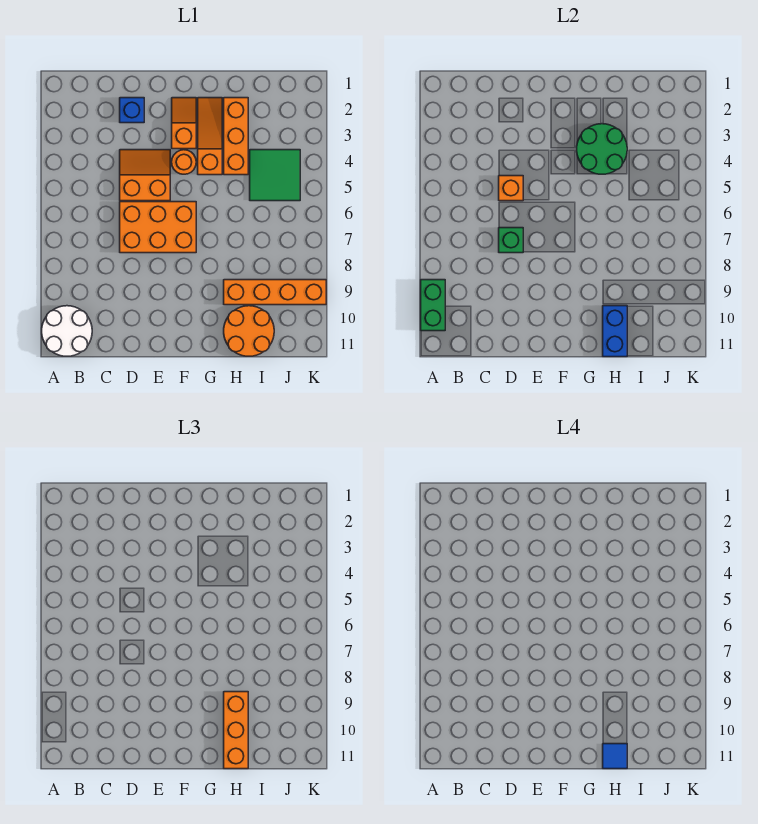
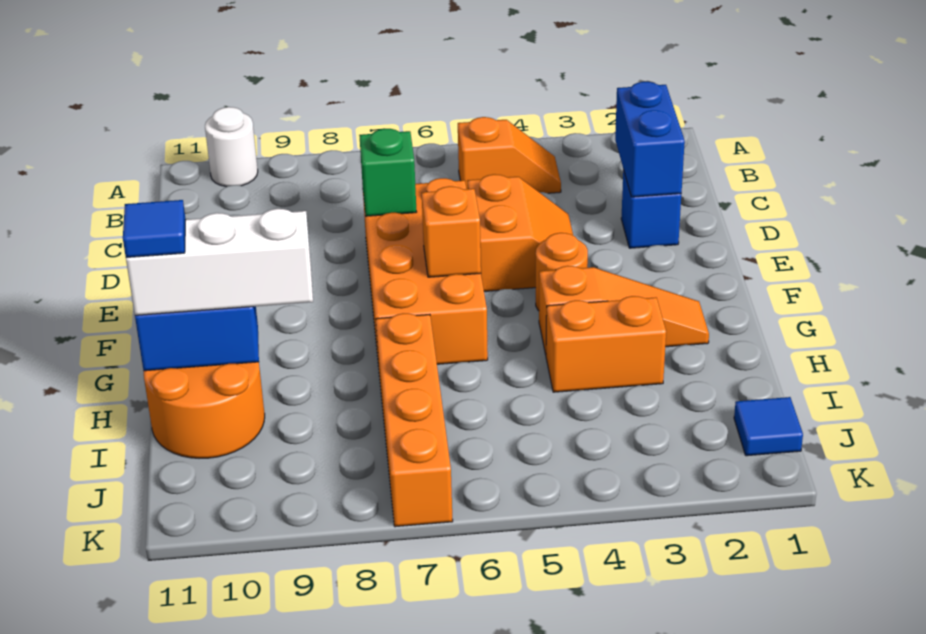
green brick A9:A10 level 2 -> none
white round brick A10:B11 level 1 -> white round brick A10 level 1
none -> blue brick C2:D2 level 2
orange brick D5 level 2 -> orange brick F6 level 2
orange brick D6:F7 level 1 -> orange brick D6:G7 level 1
orange slope F2:F3 level 1 top 3 -> orange slope B4:B5 level 1 top 5
green round brick G3:H4 level 2 -> none
orange brick H2:H4 level 1 -> orange brick H3:H4 level 1
orange brick H9:K9 level 1 -> orange brick H7:K7 level 1
orange brick H9:H11 level 3 -> white brick H9:H11 level 3
green tile I4:J5 level 1 -> none
none -> blue tile J1 level 1

